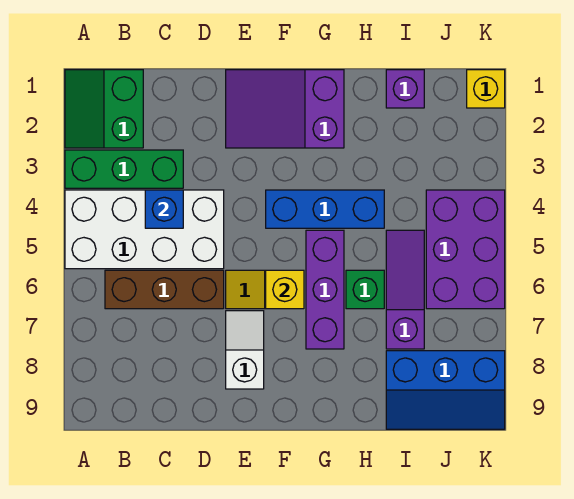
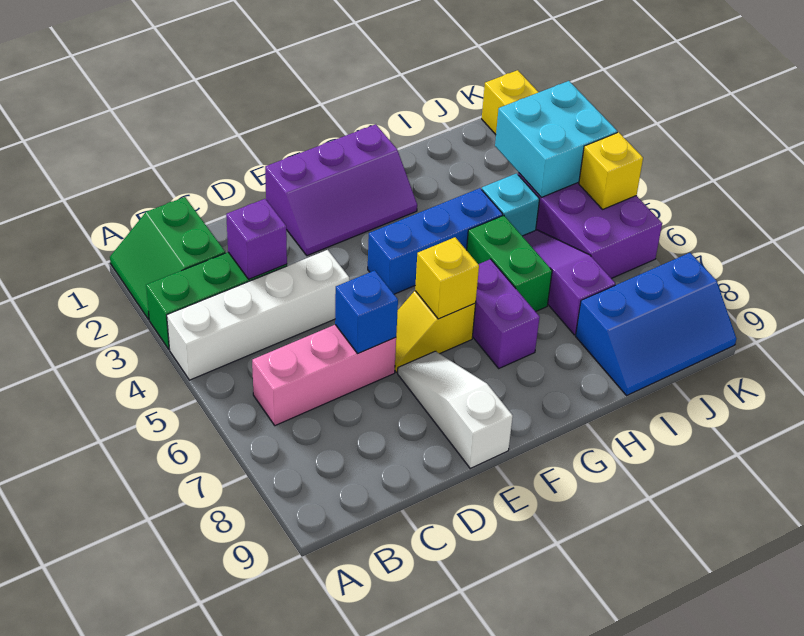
white brick A4:D5 level 1 -> white brick A4:D4 level 1
brown brick B6:D6 level 1 -> pink brick B6:D6 level 1
blue brick C4 level 2 -> blue brick D6 level 2
purple slope E1:G2 level 1 top G -> purple slope E1:G2 level 1 top 1
white slope E7:E8 level 1 top 8 -> white slope E7:E9 level 1 top 9
purple brick G5:G7 level 1 -> purple brick G6:G7 level 1
green brick H6 level 1 -> green brick H5:H6 level 1
purple brick I1 level 1 -> purple brick C3 level 2
none -> cyan brick I4 level 1
none -> cyan brick J3:K4 level 2
none -> yellow brick K5 level 2

